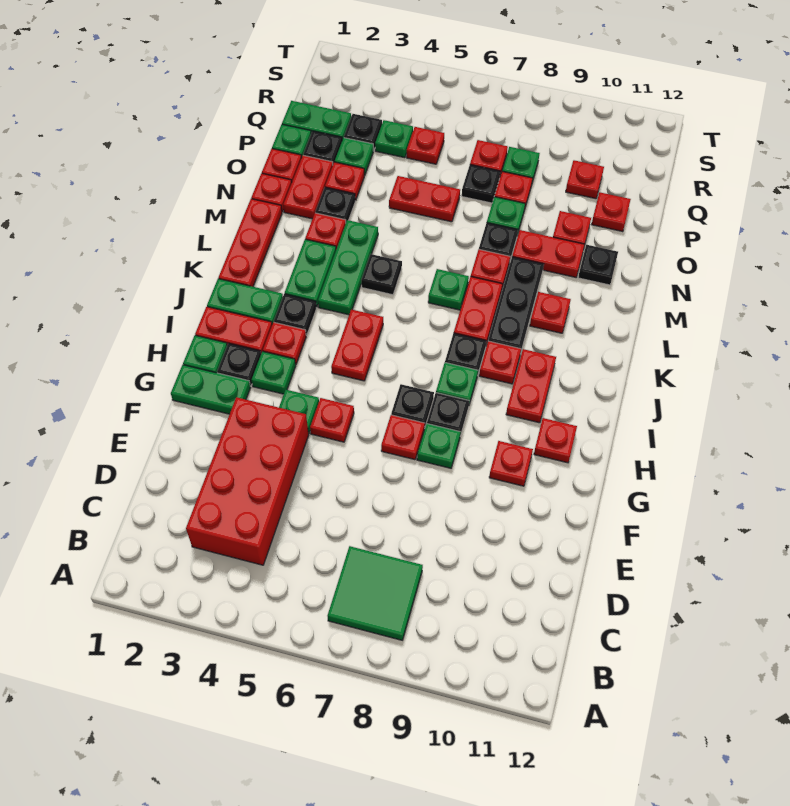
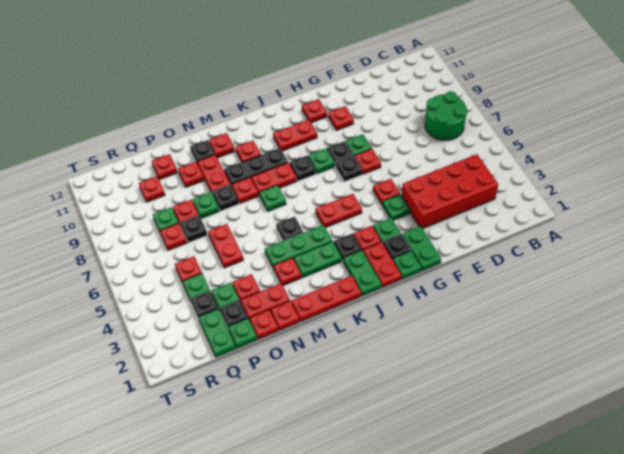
green tile B7:C8 level 1 -> green round brick B7:C8 level 1
red plate J9 level 1 -> red plate M11 level 1
black plate N3 level 1 -> none

